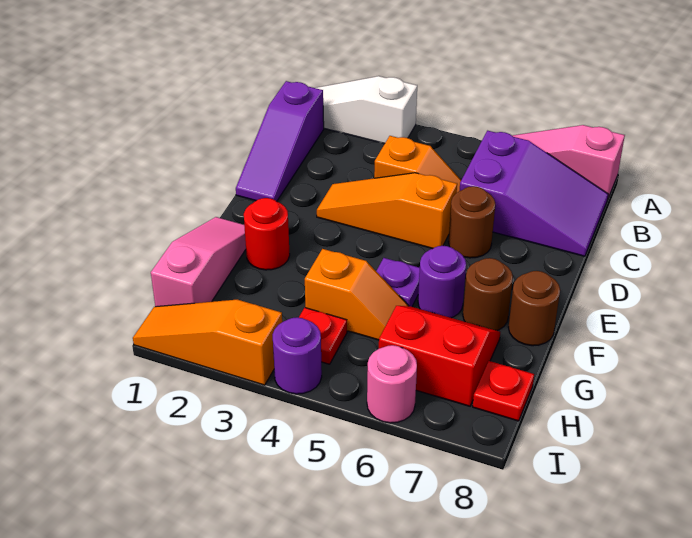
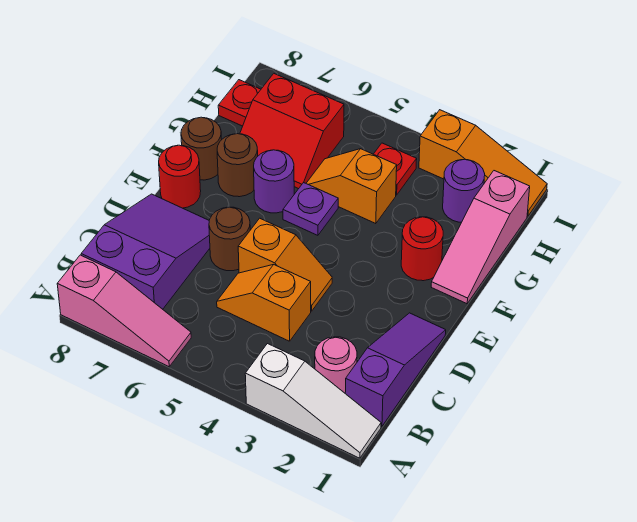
purple slope B6:C8 level 1 top 6 -> purple slope B7:D8 level 1 top B
orange slope D3:D5 level 1 top 5 -> orange slope D4:D5 level 1 top 5
none -> red round brick E8 level 1
purple round brick I4 level 1 -> purple round brick H2 level 1
pink round brick I6 level 1 -> pink round brick B2 level 1

